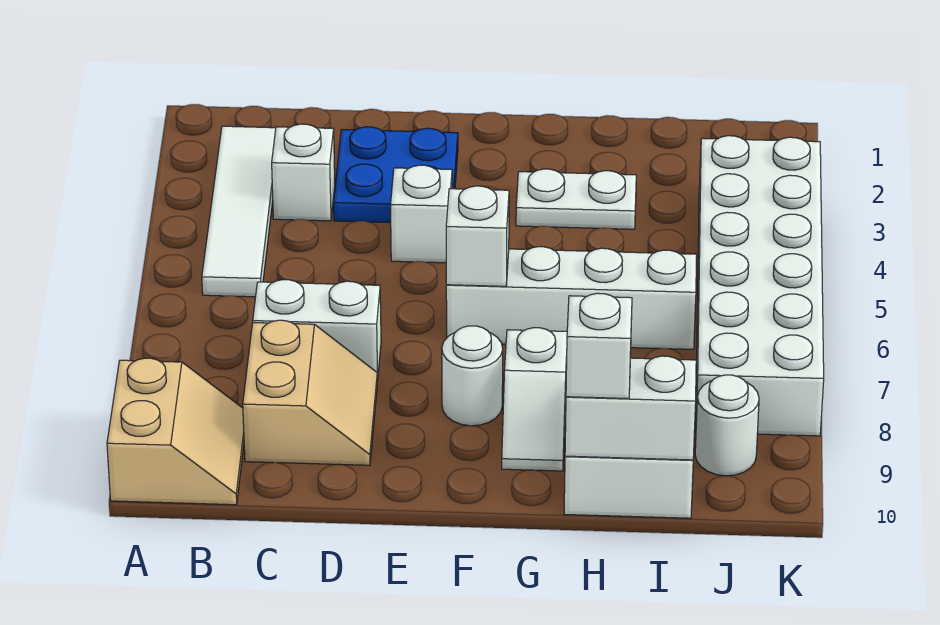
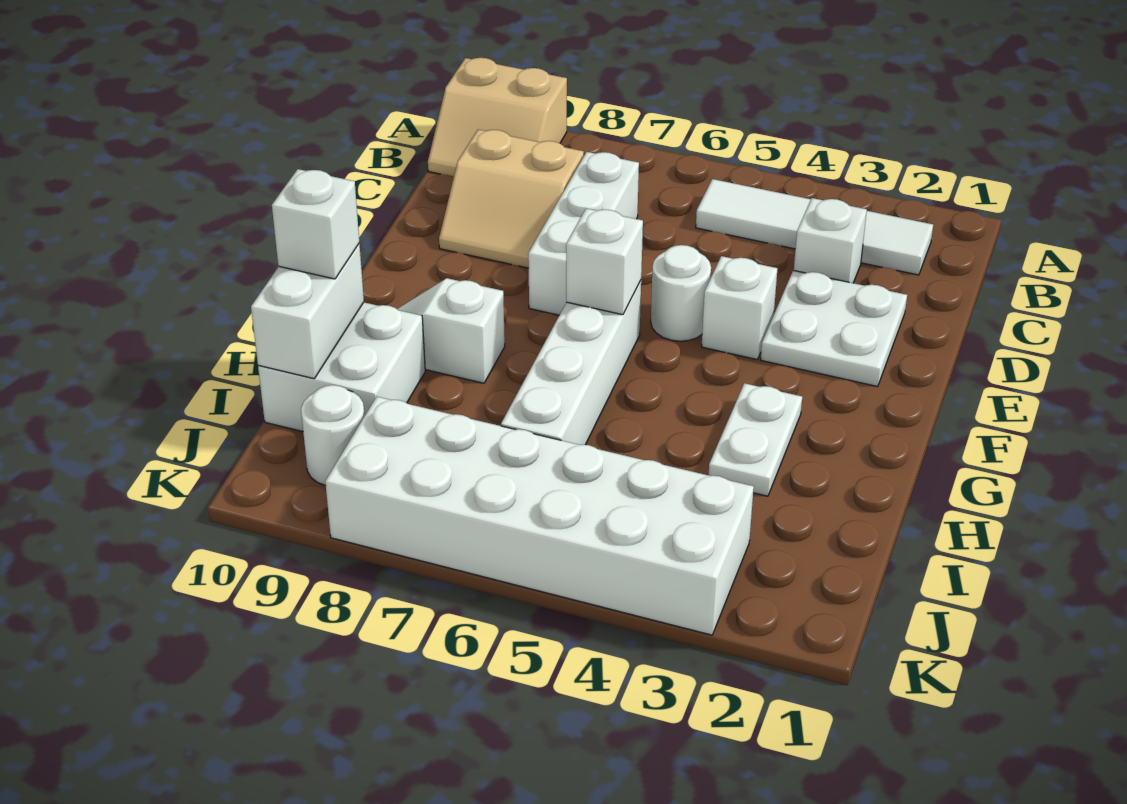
white brick C7:D7 level 1 -> white brick C7:E7 level 1
blue plate D2:E3 level 1 -> white plate D2:E3 level 1
white round brick F8 level 1 -> white round brick E5 level 1

